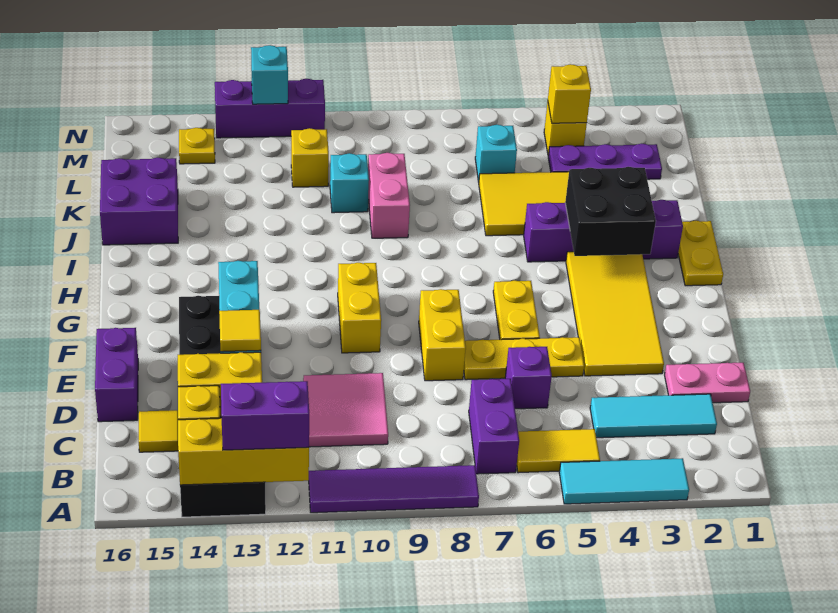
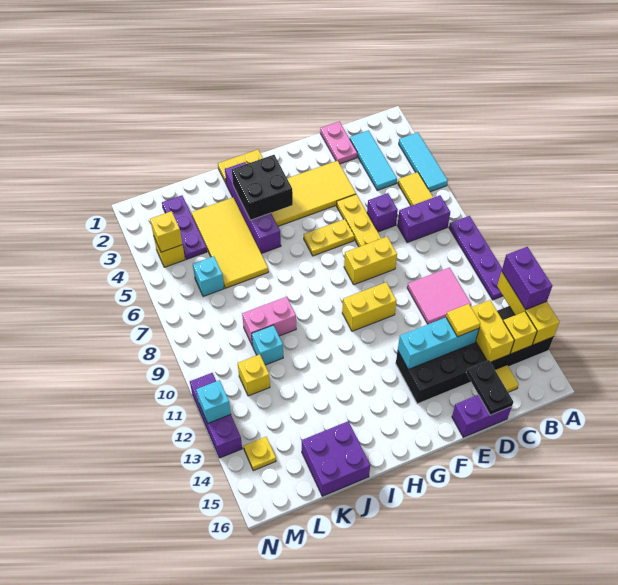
purple tile A8:A11 level 1 -> purple plate A8:A11 level 1
none -> black plate D15:D16 level 2

